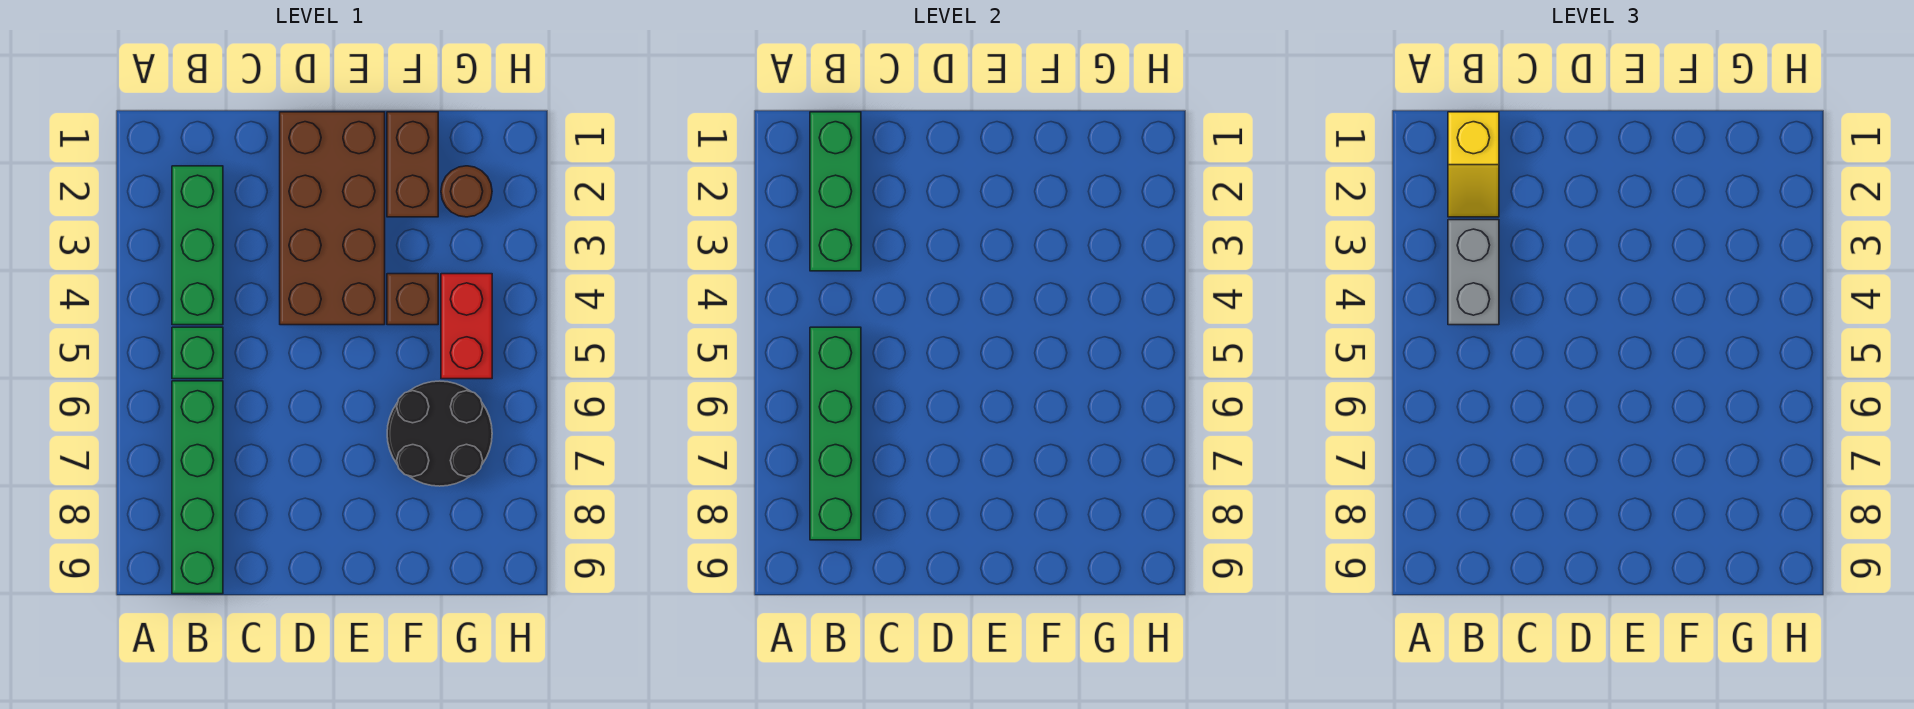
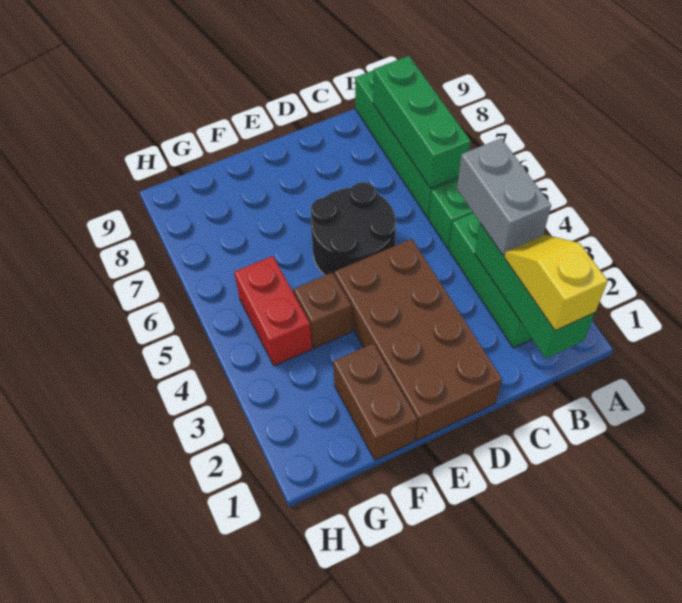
green brick B5:B8 level 2 -> green brick B6:B8 level 2
black round brick F6:G7 level 1 -> black round brick D5:E6 level 1
brown round brick G2 level 1 -> none

